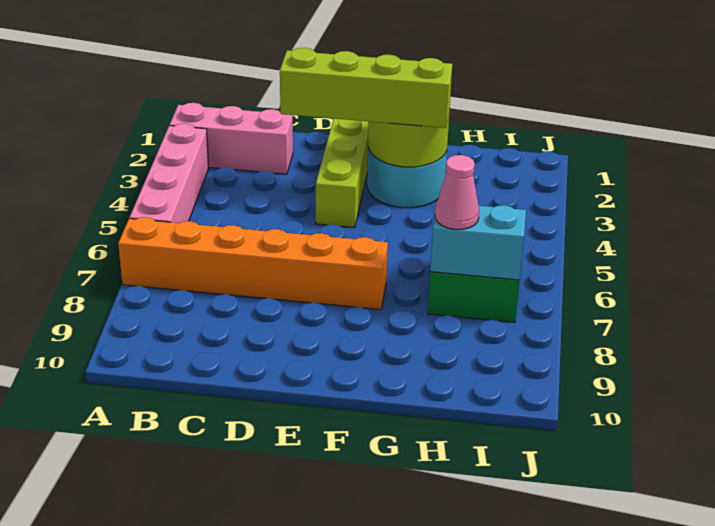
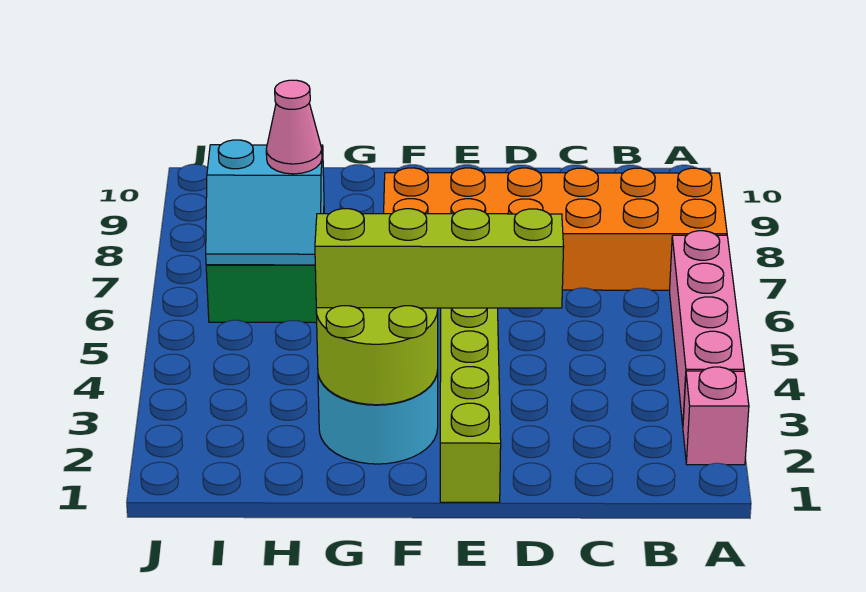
pink brick A2:C2 level 1 -> pink brick A2 level 1
orange brick A7:F7 level 1 -> orange brick A7:F8 level 1

